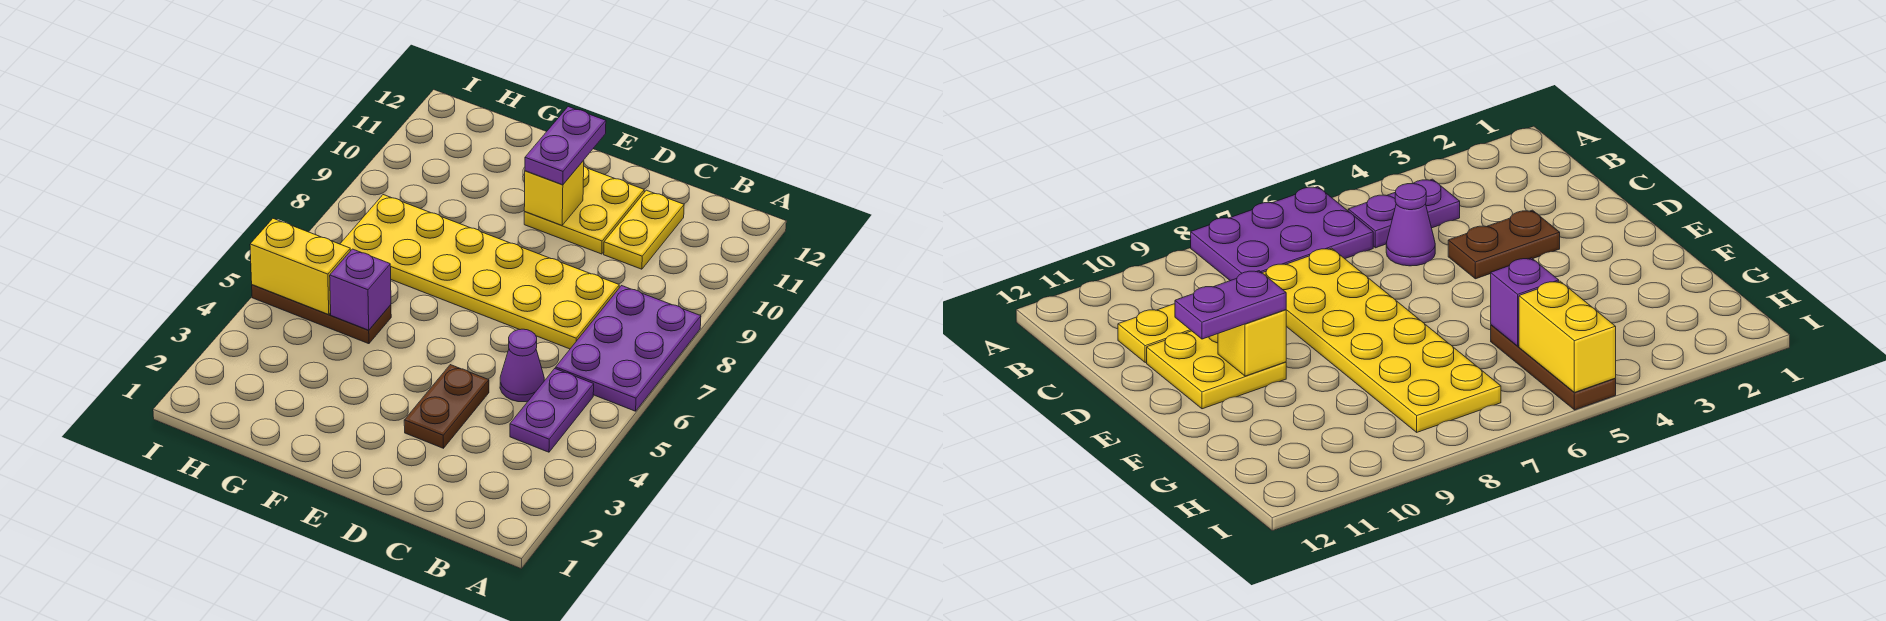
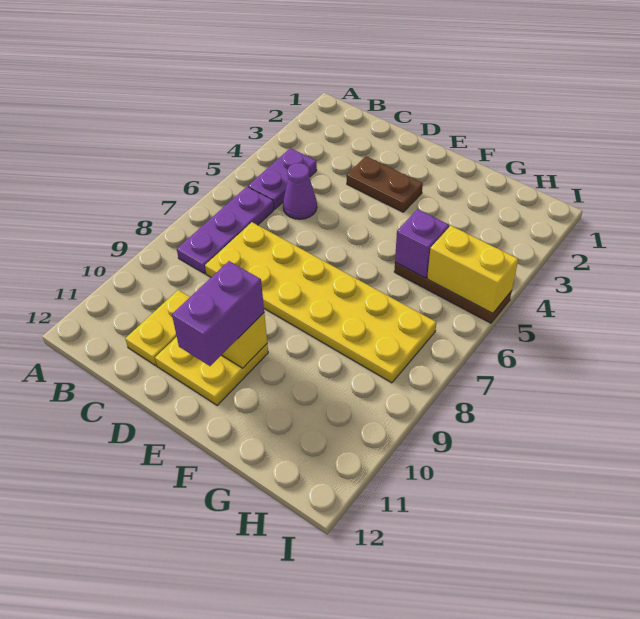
purple plate A6:B8 level 1 -> purple plate B6:B8 level 1
brown plate D3:D4 level 1 -> brown plate D3:E3 level 1
purple plate E10:E11 level 3 -> purple brick E10:E11 level 3

